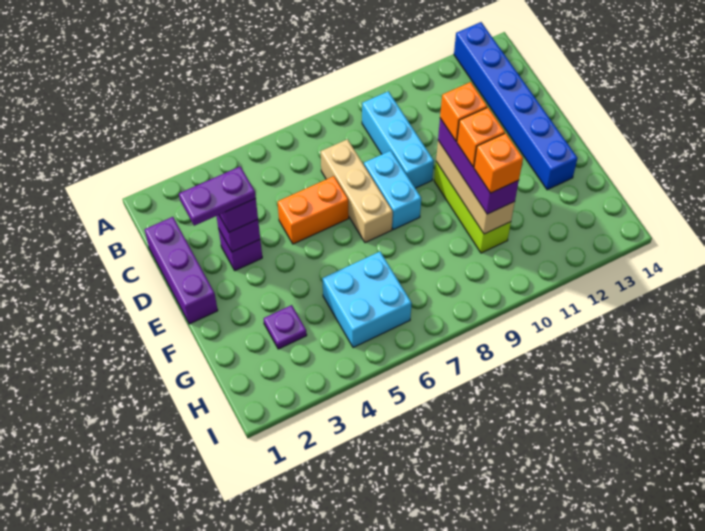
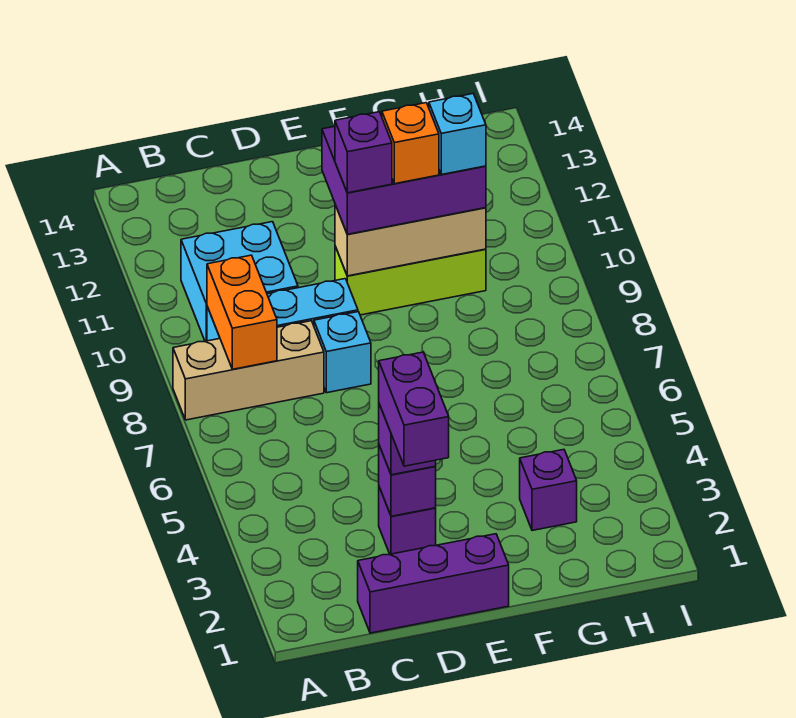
blue brick A13:F13 level 1 -> none
tan brick C7:E7 level 1 -> tan brick A8:C8 level 1
purple plate D2:D3 level 4 -> purple brick D2:D3 level 4
orange brick D5:D6 level 1 -> orange brick B8:B9 level 2
cyan brick D8:E8 level 1 -> cyan brick D8 level 1
purple brick E10:G10 level 3 -> purple brick E10:G11 level 3
orange brick E10 level 4 -> purple brick E10 level 4
purple plate G3 level 1 -> purple brick G3 level 1
cyan brick G5:H6 level 1 -> cyan brick B10:C11 level 1
orange brick G10 level 4 -> cyan brick G10 level 4

